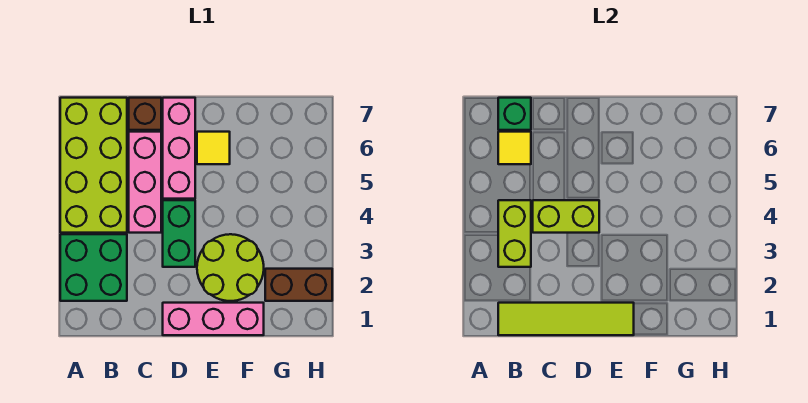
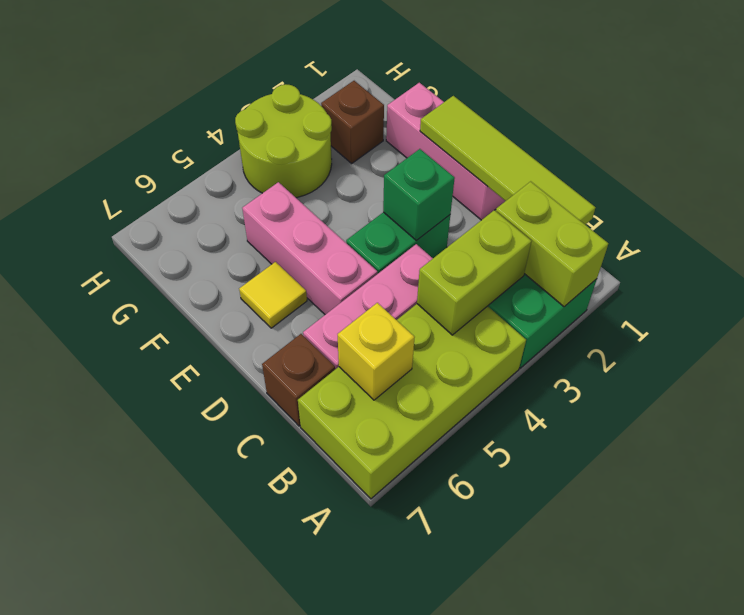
yellow tile B6 level 2 -> yellow brick B6 level 2
green brick B7 level 2 -> green brick D3 level 2
lime brick C4:D4 level 2 -> lime brick A2:B2 level 2
pink brick D5:D7 level 1 -> pink brick D5:F5 level 1
lime round brick E2:F3 level 1 -> lime round brick G3:H4 level 1
brown brick G2:H2 level 1 -> brown brick G2 level 1

